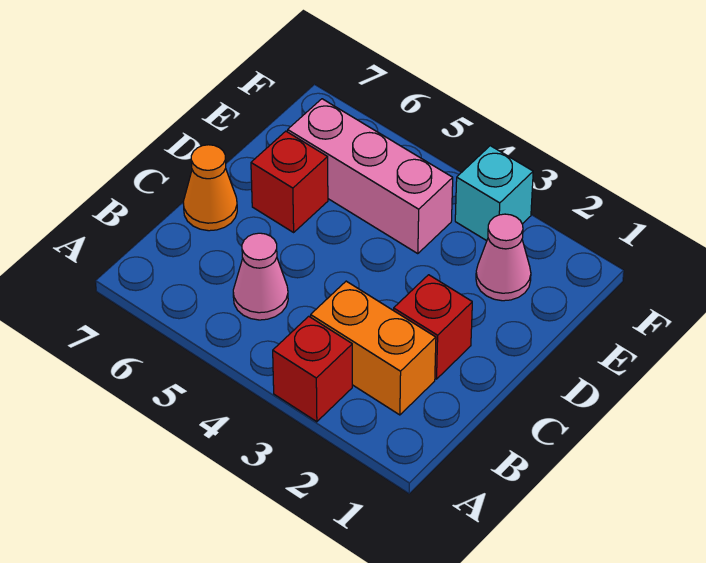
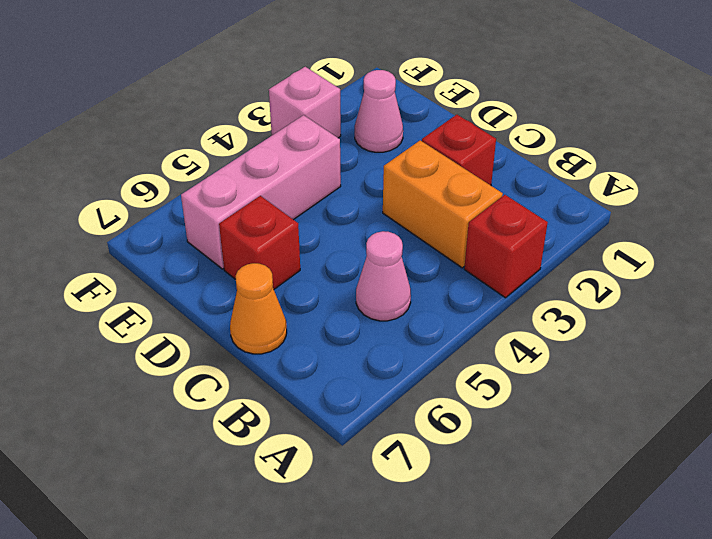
orange brick B2:B3 level 1 -> orange brick B3:C3 level 1
cyan brick F3 level 1 -> pink brick F3 level 1

